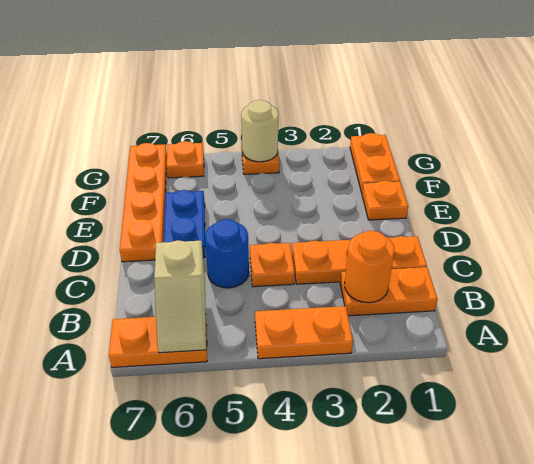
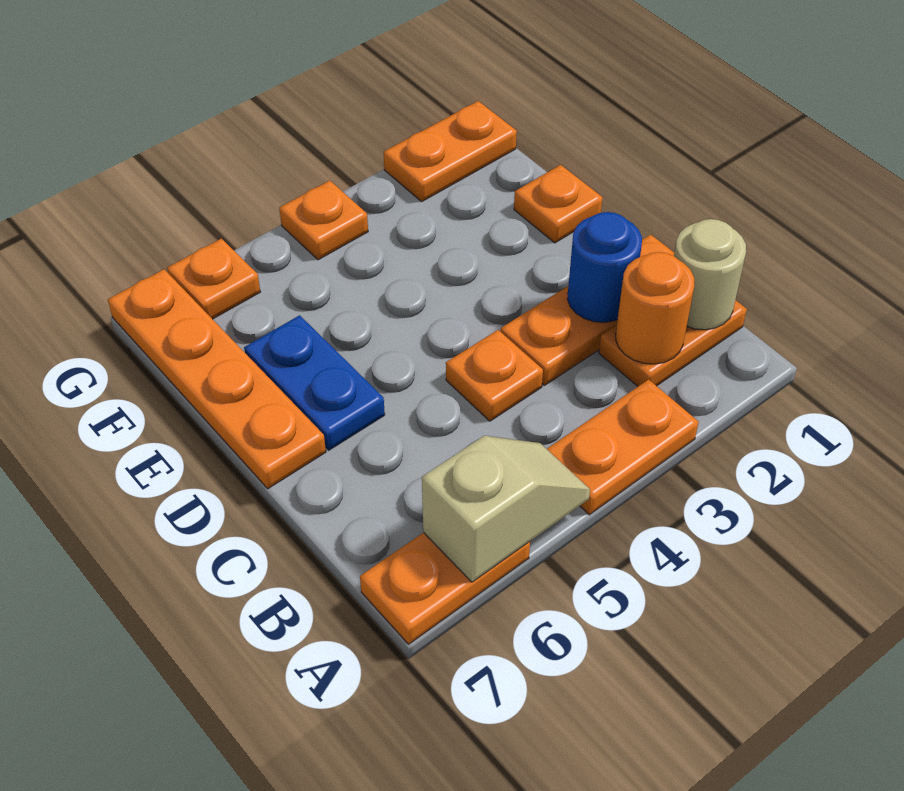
tan slope A6:B6 level 2 top B -> tan slope A5:A6 level 2 top 6
blue round brick C5 level 1 -> blue round brick C2 level 2
orange plate F1:G1 level 1 -> orange plate G1:G2 level 1
tan round brick G4 level 2 -> tan round brick B1 level 2

